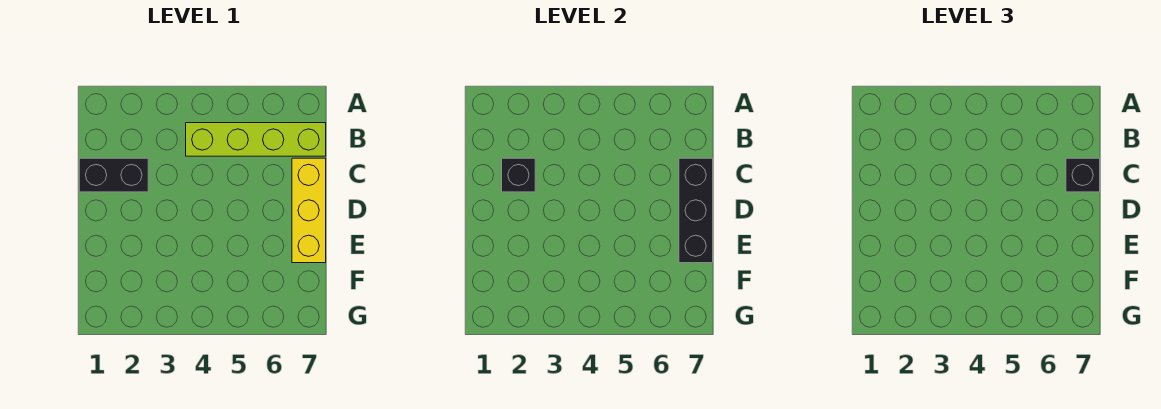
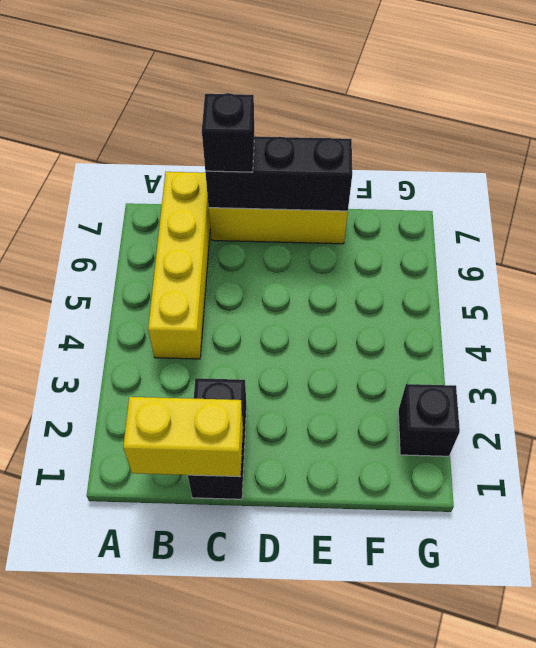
none -> yellow brick B1:C1 level 2
lime brick B4:B7 level 1 -> yellow brick B4:B7 level 1
black brick C2 level 2 -> black brick G2 level 1

